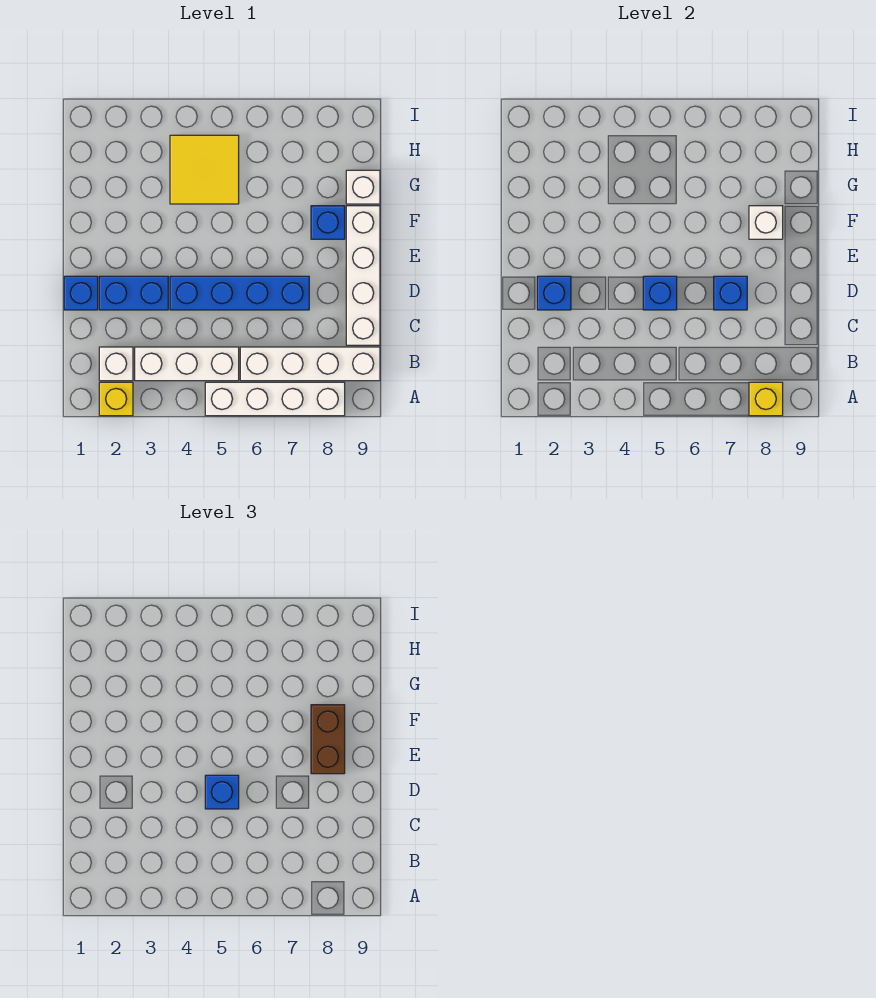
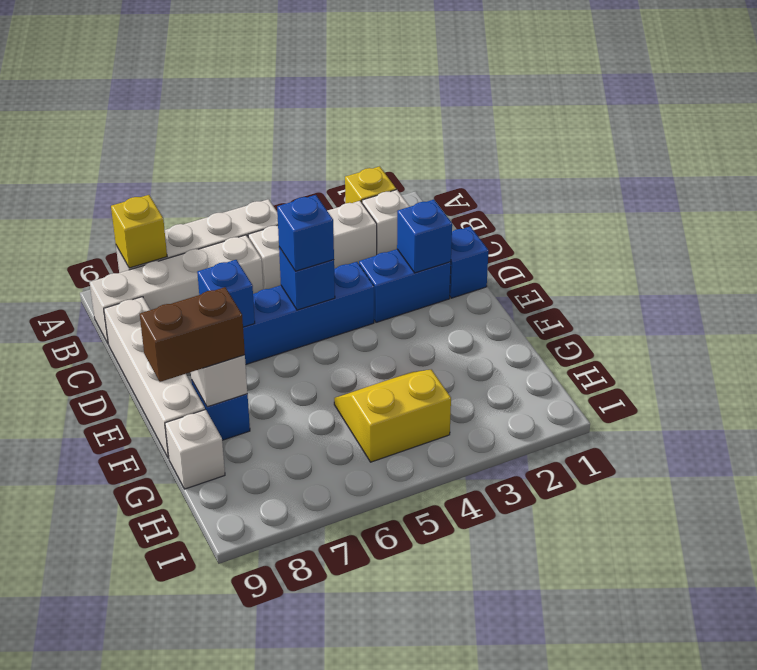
brown brick E8:F8 level 3 -> brown brick F8:F9 level 3
yellow tile G4:H5 level 1 -> yellow slope G4:H5 level 1 top H

